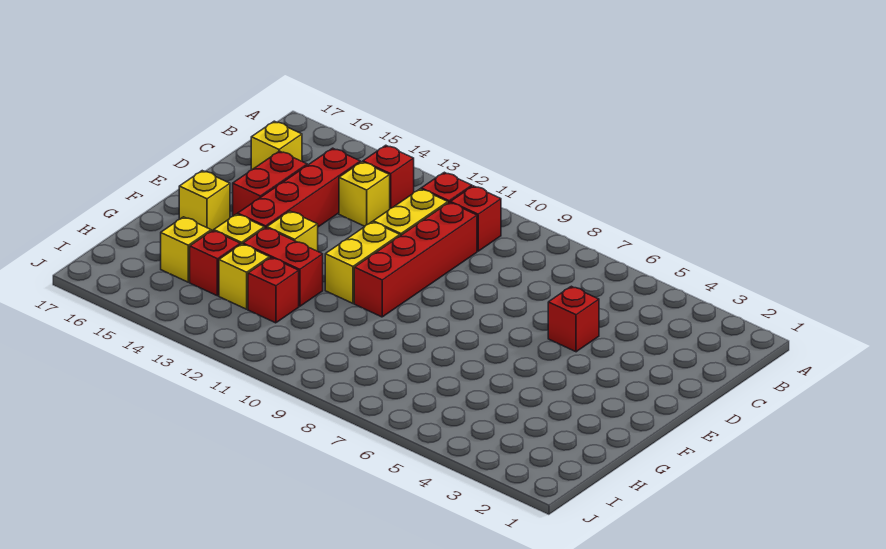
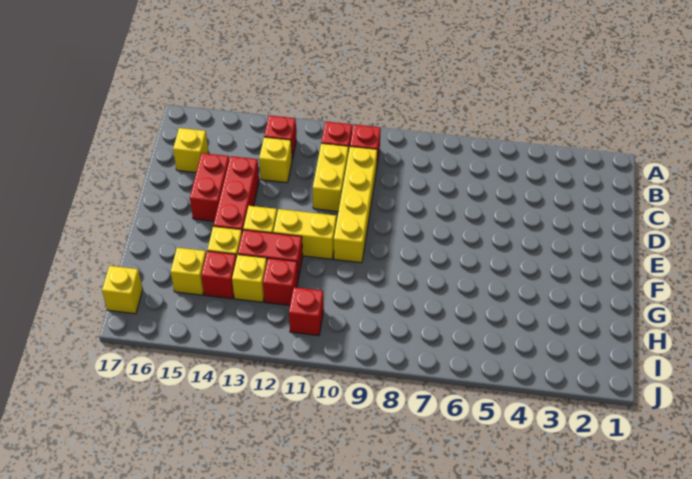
red brick C10:F10 level 1 -> yellow brick C10:F10 level 1
red brick C14:F14 level 1 -> red brick D14:F14 level 1
red brick D5 level 1 -> red brick I11 level 1
yellow brick E11:F11 level 1 -> yellow brick F11:F12 level 1
yellow brick F16 level 1 -> yellow brick I17 level 1

